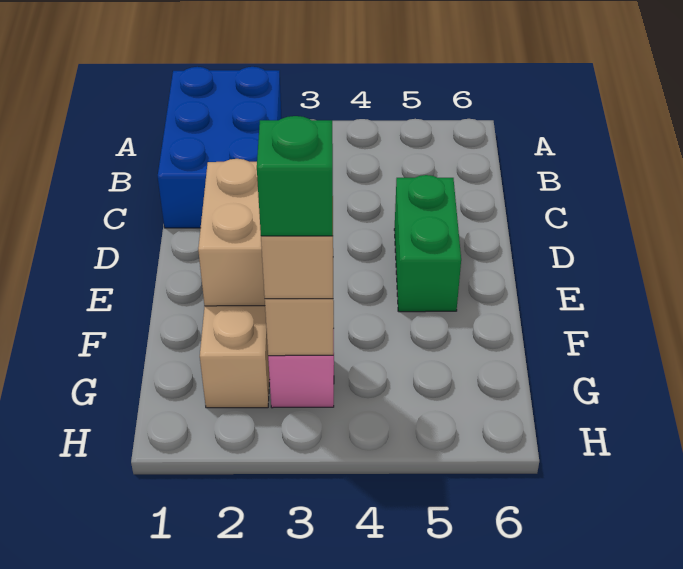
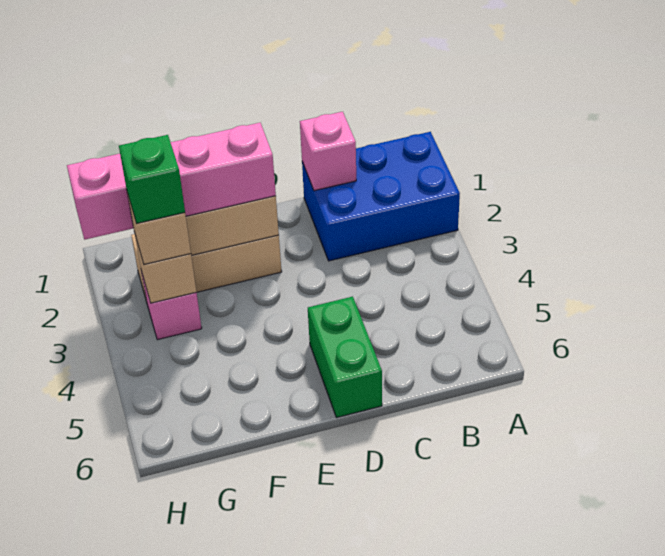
none -> pink brick C1 level 2
green brick D5:E5 level 1 -> green brick D5:D6 level 1
none -> pink brick E2:H2 level 3

